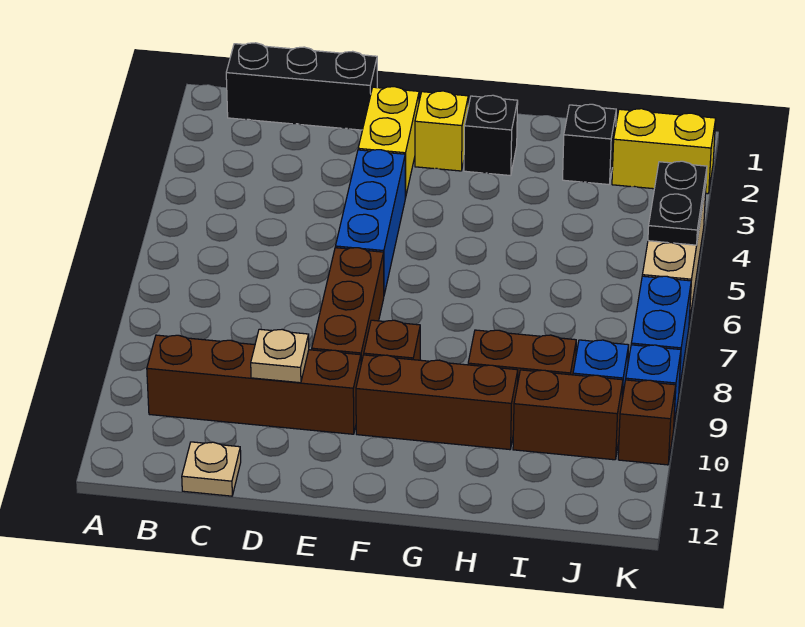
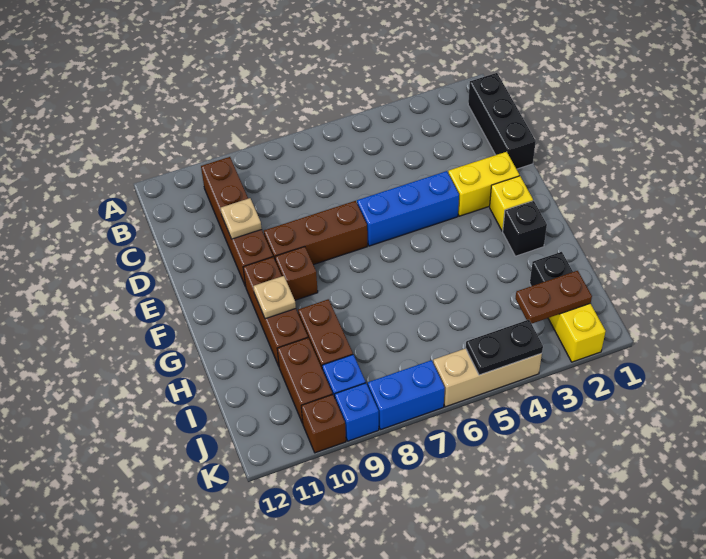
tan plate C12 level 1 -> tan plate G10 level 2
none -> brown plate J2:J3 level 2

